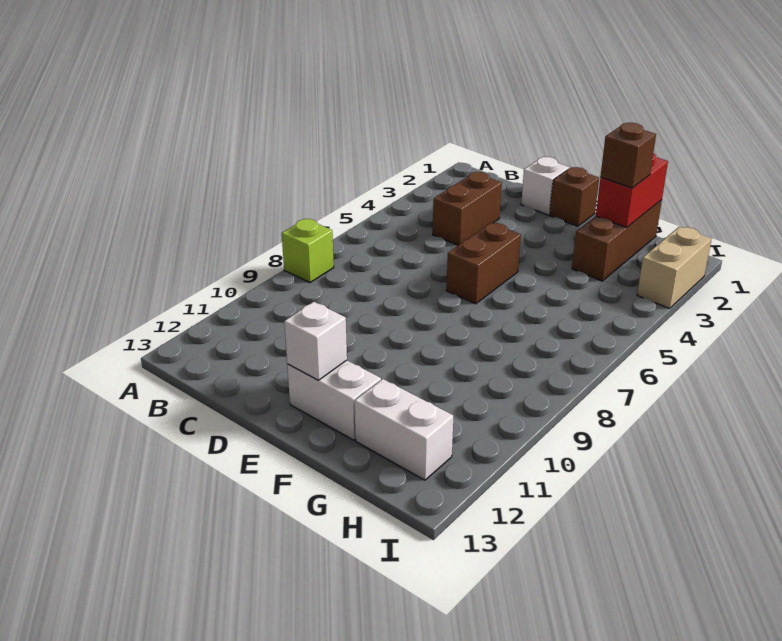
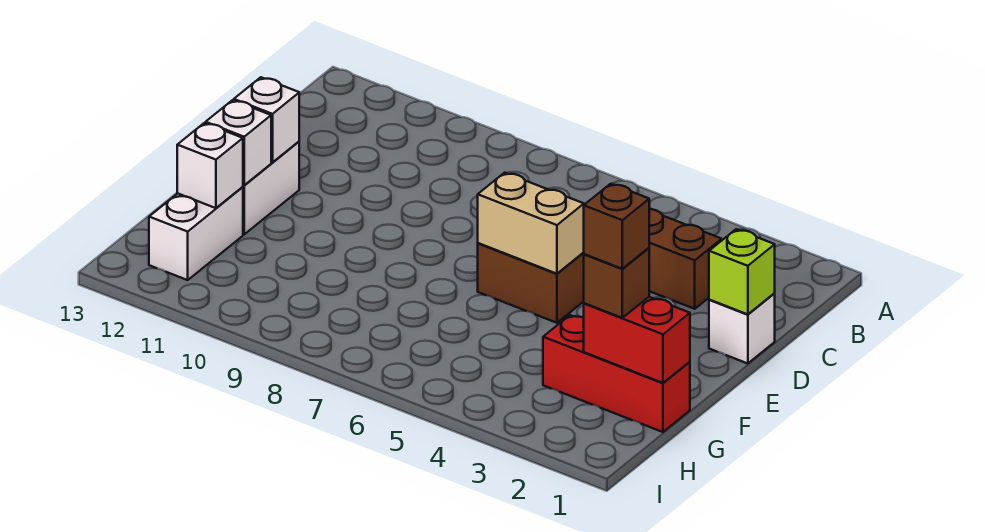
lime brick A8 level 1 -> lime brick D1 level 2
brown brick E1 level 1 -> brown brick G2 level 4
none -> white brick F12 level 2
brown brick G1:G3 level 1 -> red brick G1:G3 level 1
none -> white brick G12 level 2
tan brick I2:I3 level 1 -> tan brick E5:E6 level 2

